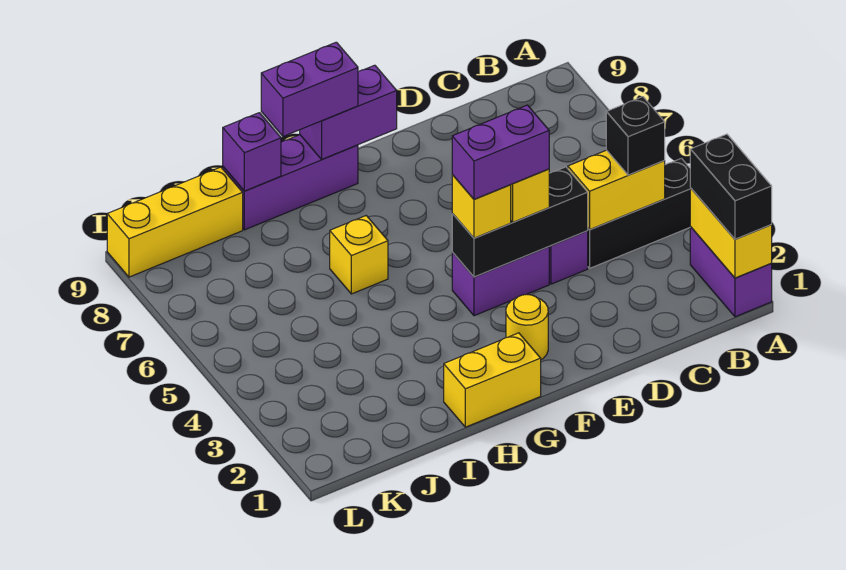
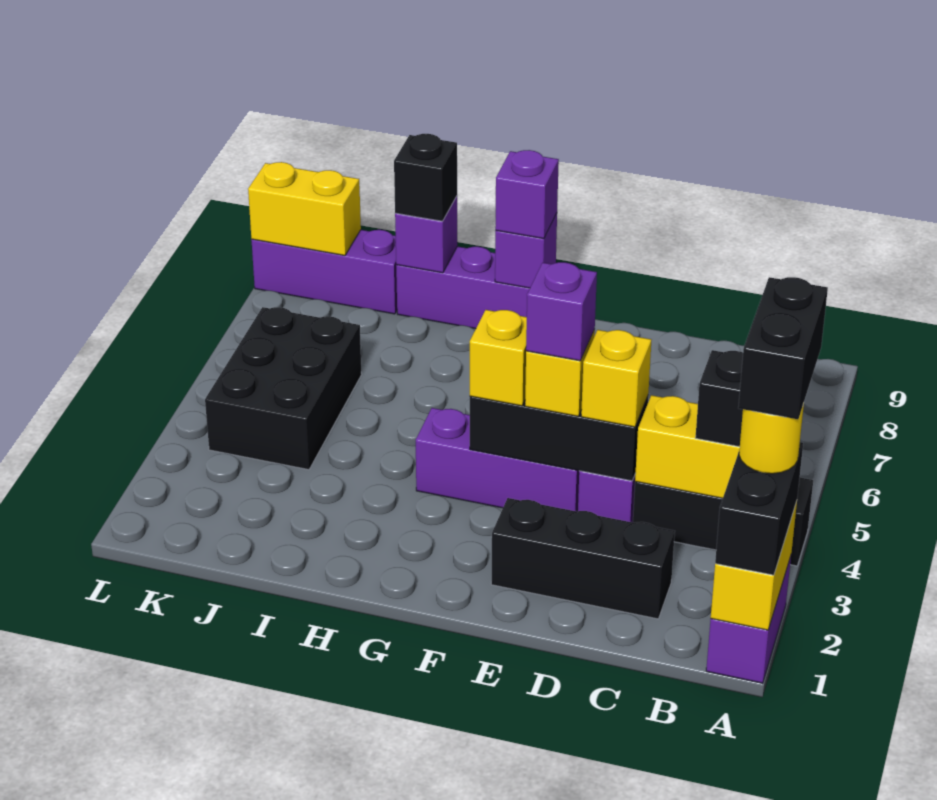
none -> black brick A2:A3 level 5
none -> black brick C2:E2 level 1
purple brick E4:F4 level 1 -> purple brick E4:G4 level 1
purple brick E4:F4 level 4 -> purple brick E4 level 4
yellow round brick F2 level 1 -> yellow round brick A2 level 4
purple brick F9:G9 level 2 -> purple brick G9 level 2
yellow brick G1:H1 level 1 -> yellow brick K9:L9 level 2
purple brick G9:H9 level 3 -> purple brick G9 level 3
yellow brick H6 level 1 -> yellow brick D4 level 3
none -> black brick I9 level 3
none -> black brick J4:K6 level 1
yellow brick J9:L9 level 1 -> purple brick J9:L9 level 1

